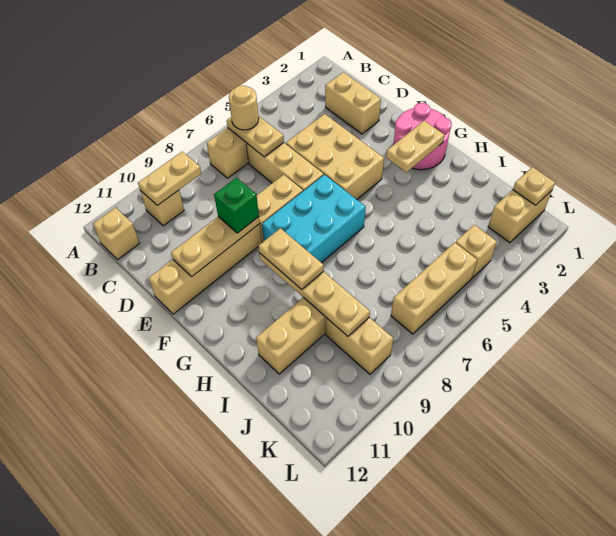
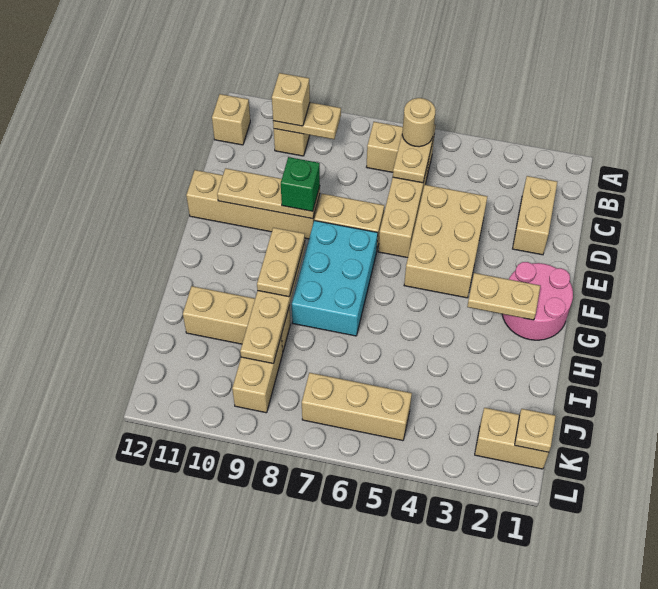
cyan brick F6:G8 level 1 -> cyan brick F7:H8 level 1
tan brick K4 level 1 -> tan brick B10 level 3

